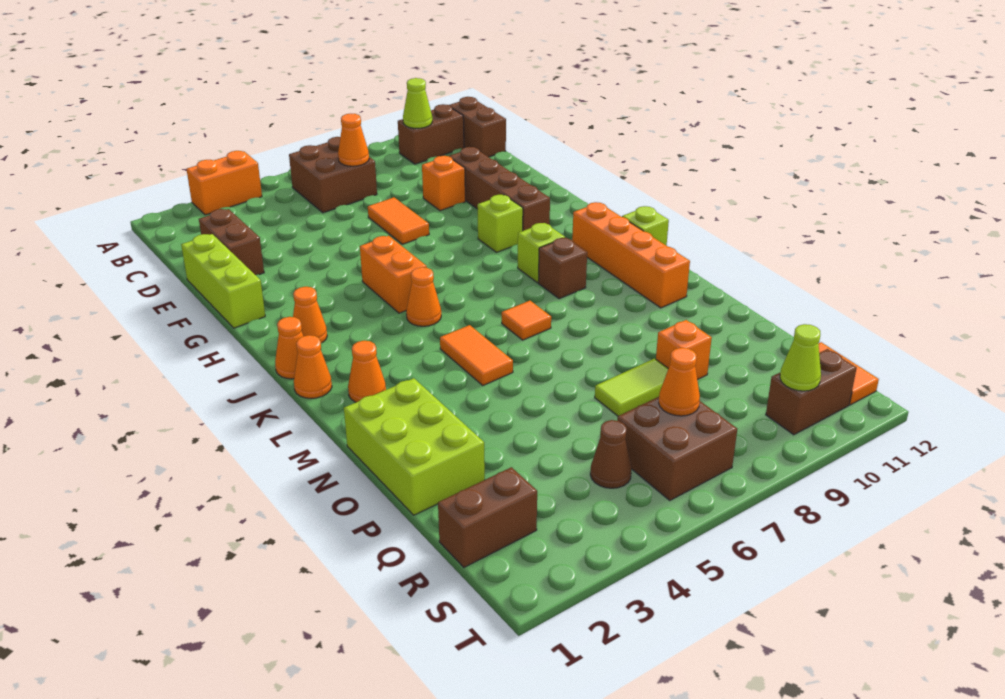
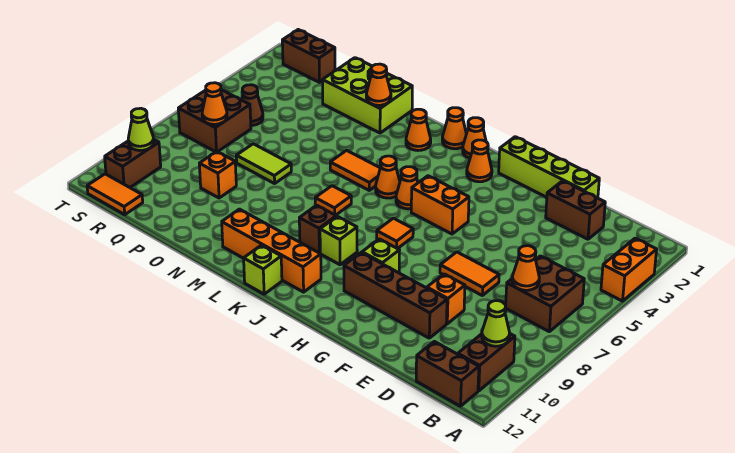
lime brick E1:G1 level 1 -> lime brick E1:H1 level 1
none -> orange tile I7 level 1
none -> orange cone K5 level 1
none -> orange cone N2 level 2
lime tile P7:P8 level 1 -> lime tile O7:P7 level 1
brown brick R1:R2 level 1 -> brown brick R1:S1 level 1

